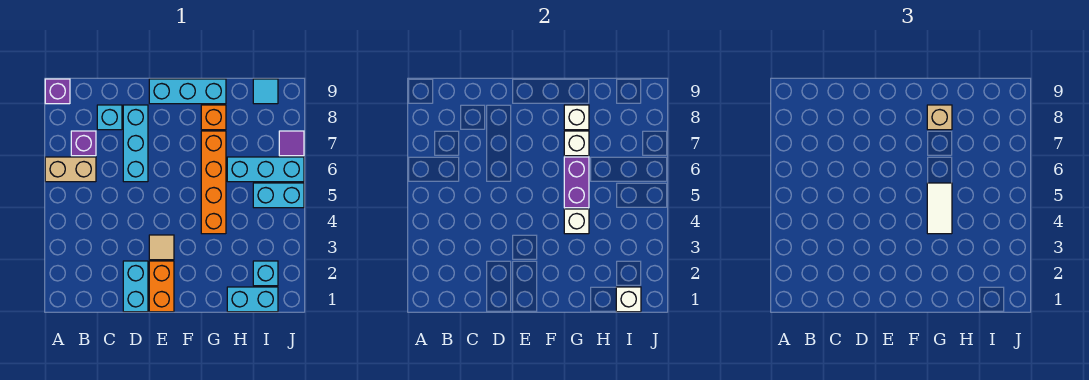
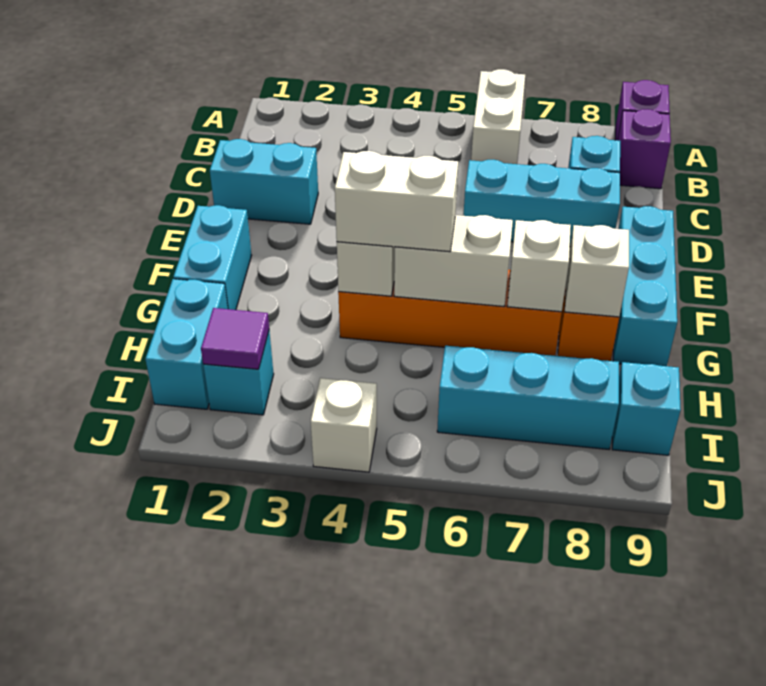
tan brick A6:B6 level 1 -> white brick A6:B6 level 1
purple brick B7 level 1 -> purple brick B9 level 1
orange brick E1:E2 level 1 -> none
tan tile E3 level 1 -> none
white tile G4:G5 level 3 -> white brick G4:G5 level 3
purple brick G5:G6 level 2 -> white brick G5:G6 level 2
tan brick G8 level 3 -> none
cyan brick H6:J6 level 1 -> cyan brick I6:I8 level 1
white brick I1 level 2 -> white brick J4 level 1
cyan brick I5:J5 level 1 -> cyan brick F1:G1 level 1
cyan tile I9 level 1 -> cyan brick I9 level 1
purple tile J7 level 1 -> purple tile I2 level 2

